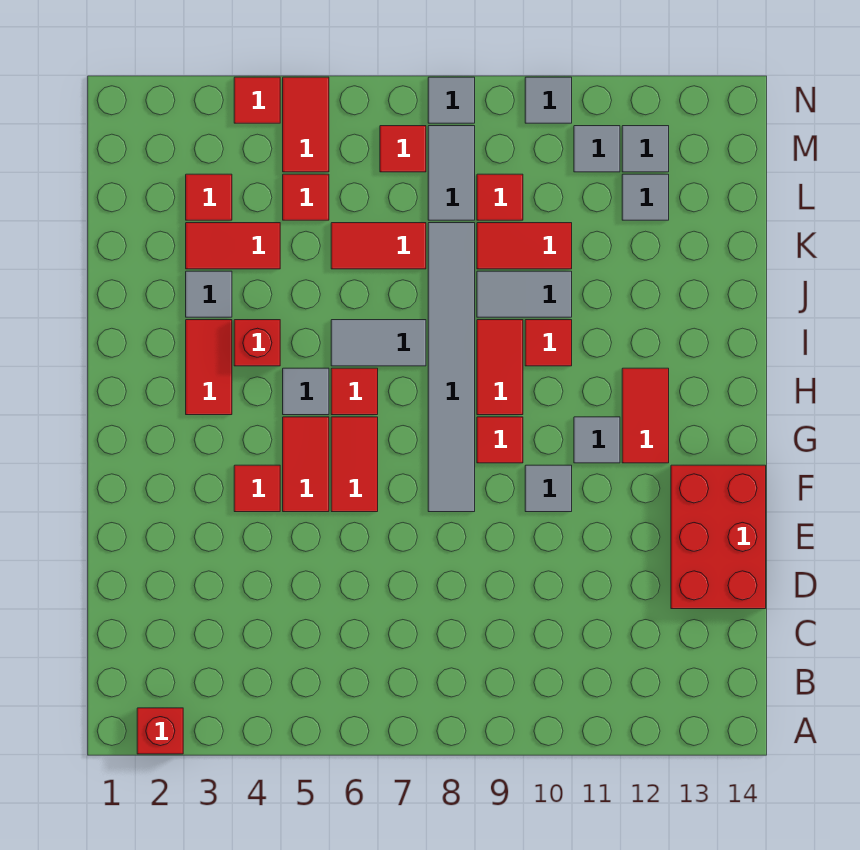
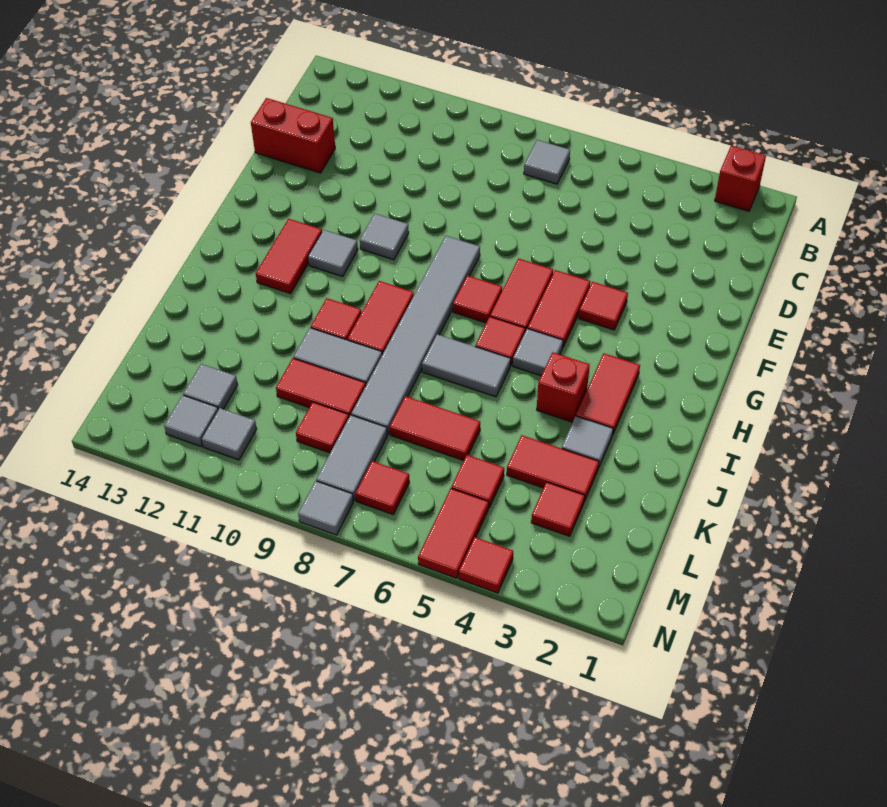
red brick D13:F14 level 1 -> red brick D13:D14 level 1
red tile G9 level 1 -> red tile G7 level 1
grey tile N10 level 1 -> grey tile B7 level 1

